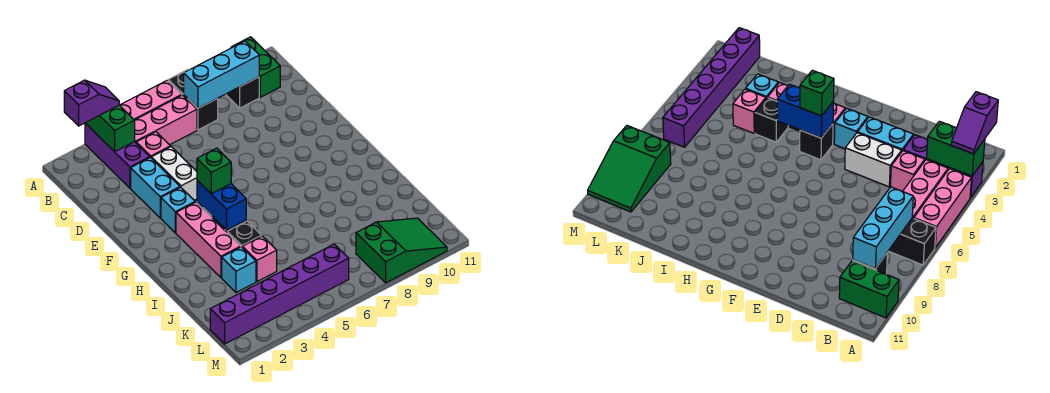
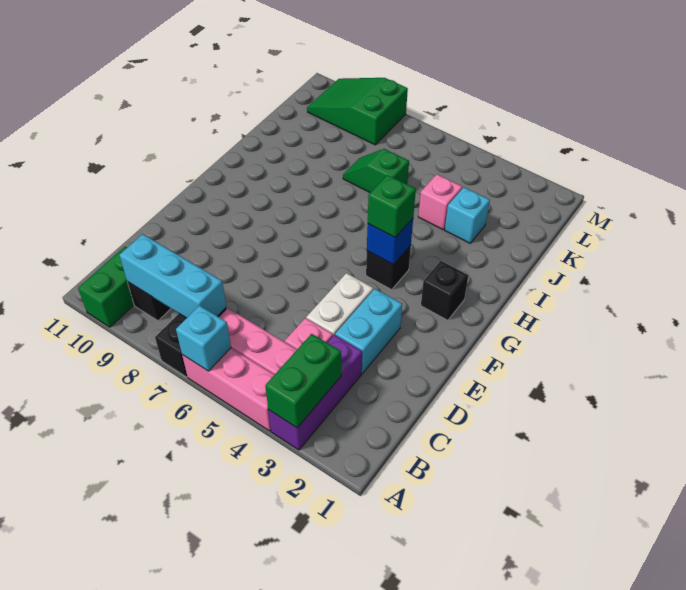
purple slope A2:A3 level 3 top 2 -> none
cyan brick F3 level 1 -> cyan brick A6 level 2
pink brick G3:I3 level 1 -> none
blue brick G4:H4 level 2 -> blue brick G4 level 2
black brick I4 level 1 -> black brick G2 level 1
none -> green slope J6:J7 level 1 top 6
purple brick L1:L6 level 1 -> none

